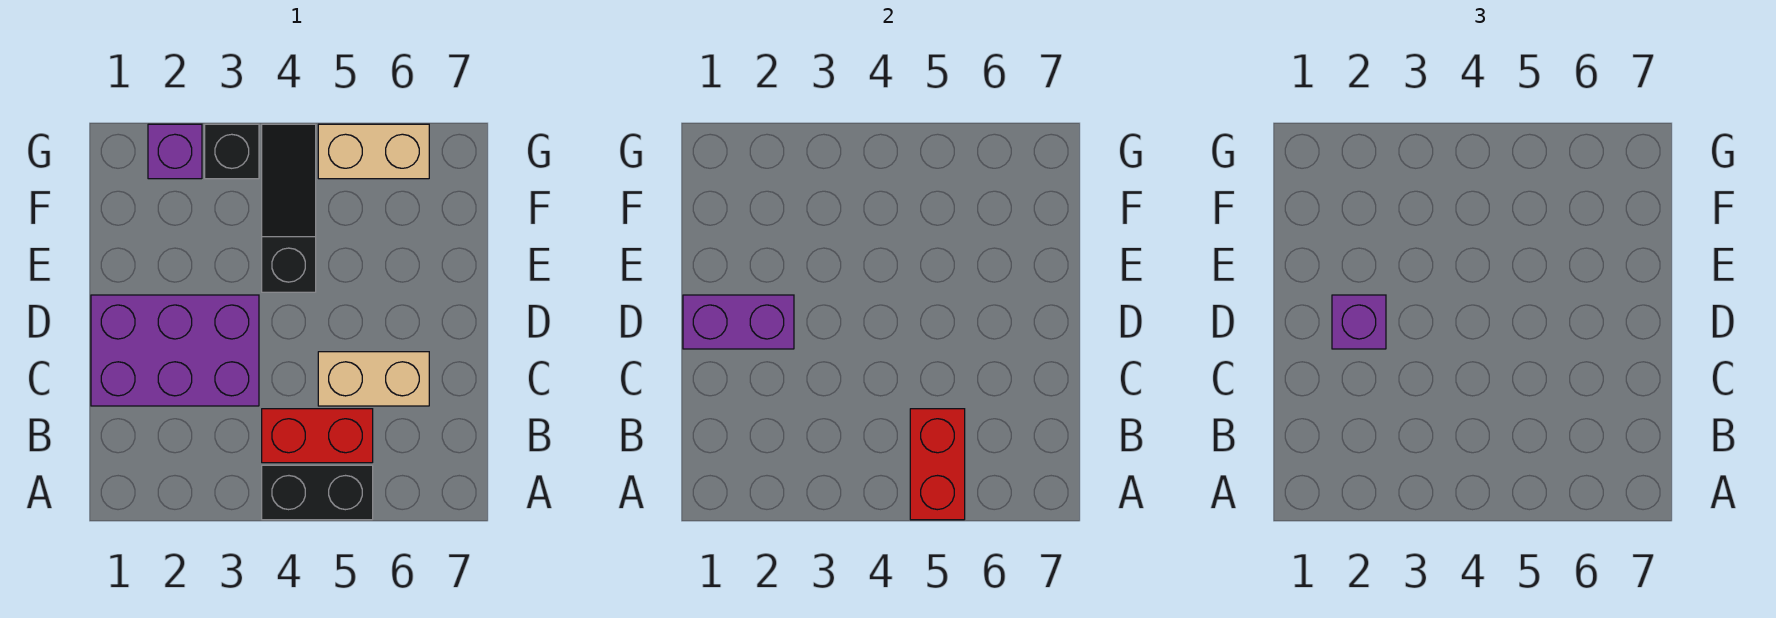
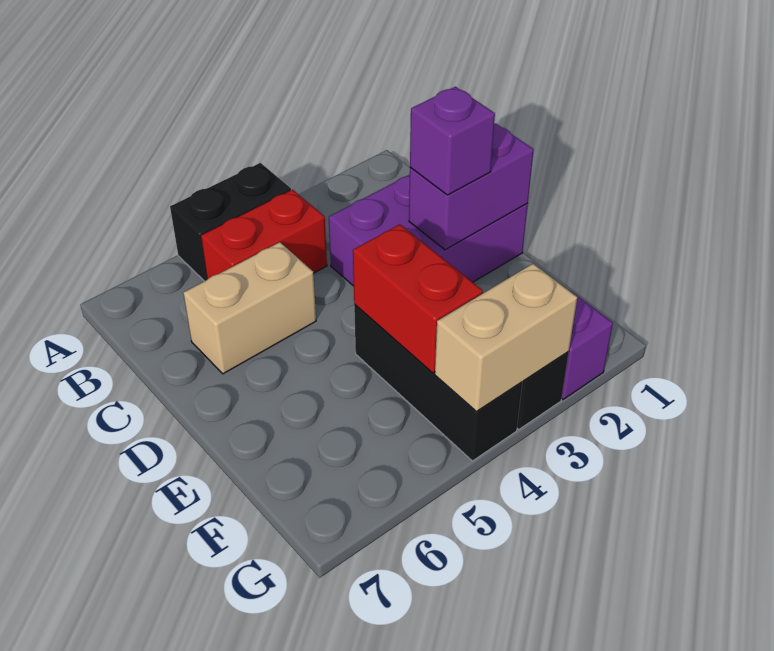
red brick A5:B5 level 2 -> red brick E4:F4 level 2
black slope E4:G4 level 1 top E -> black brick E4:G4 level 1
tan brick G5:G6 level 1 -> tan brick G3:G4 level 2

